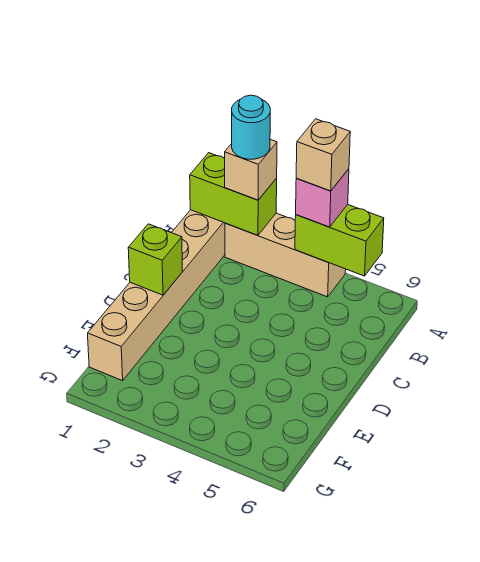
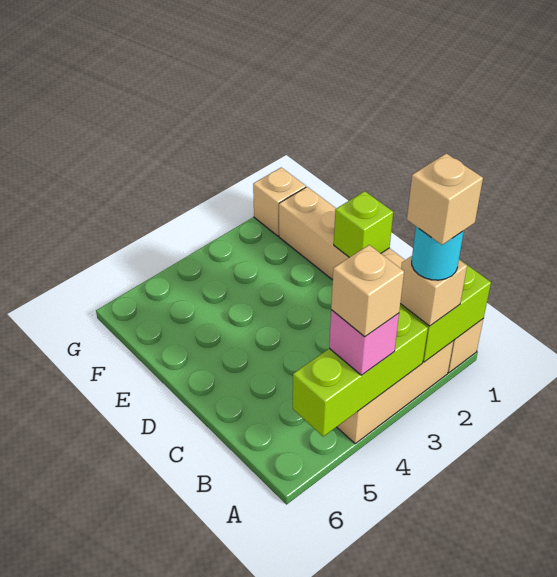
none -> tan brick A2 level 5
lime brick A4:A5 level 2 -> lime brick A3:A5 level 2
none -> tan brick G1 level 1

